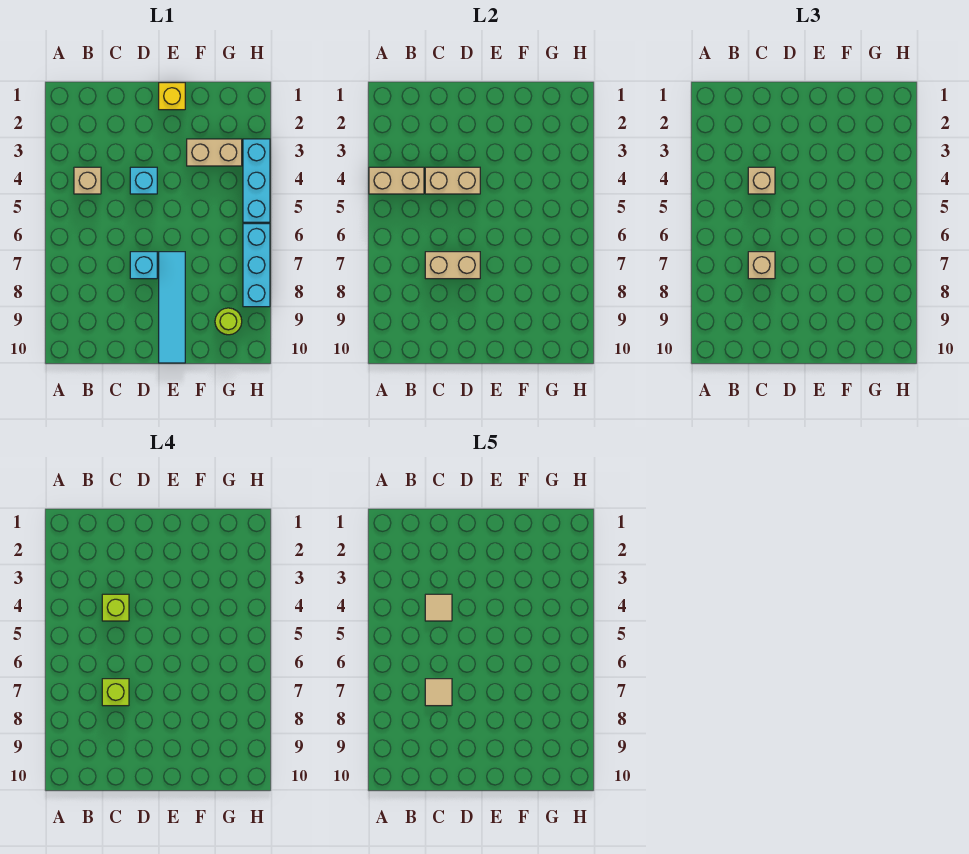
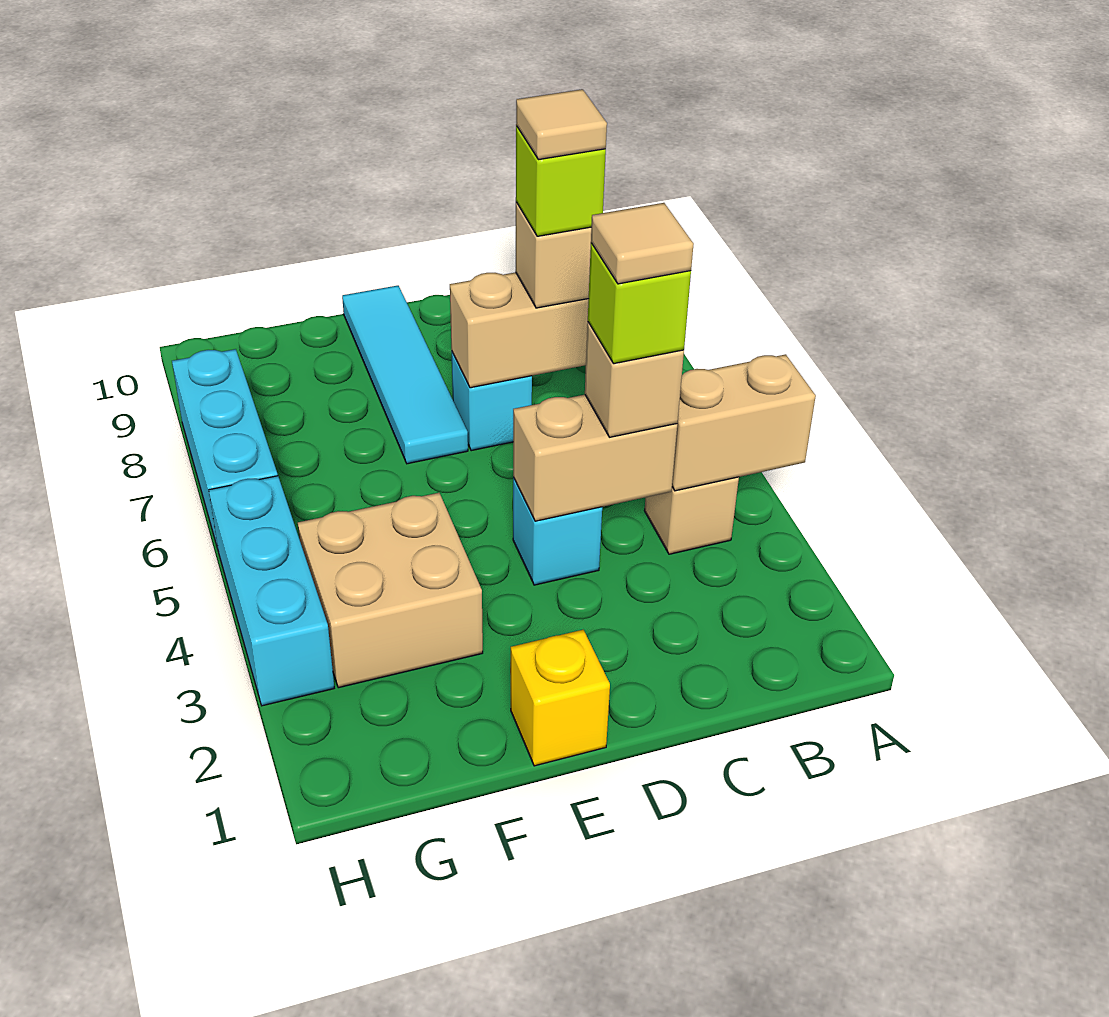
tan brick F3:G3 level 1 -> tan brick F3:G4 level 1
lime round brick G9 level 1 -> none

